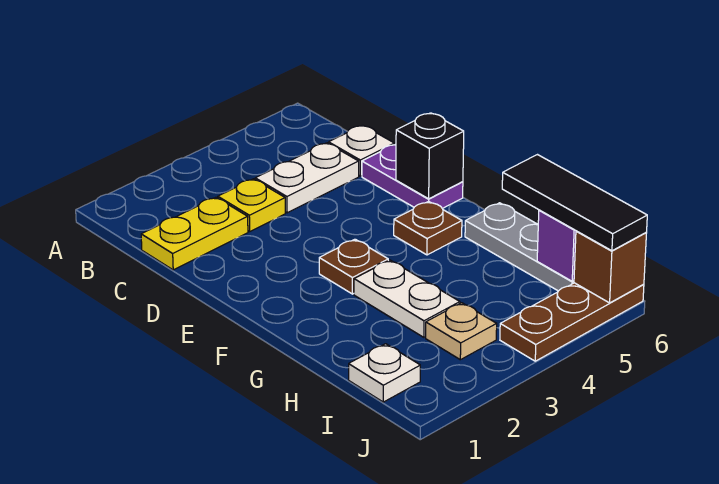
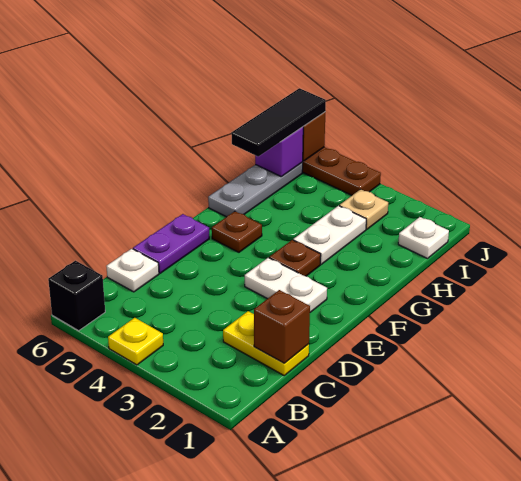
none -> brown brick C1 level 2
yellow plate C3 level 1 -> yellow plate A4 level 1
white plate C4:C5 level 1 -> white plate E2:E3 level 1
black brick E6 level 2 -> black brick A6 level 1

